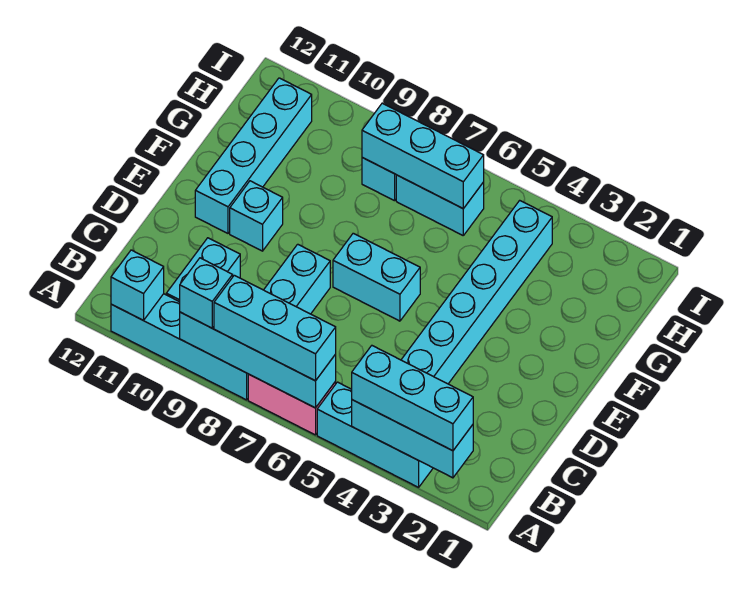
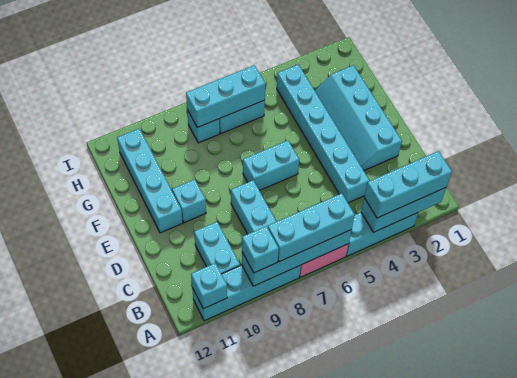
none -> cyan slope D2:G3 level 1 top 2

